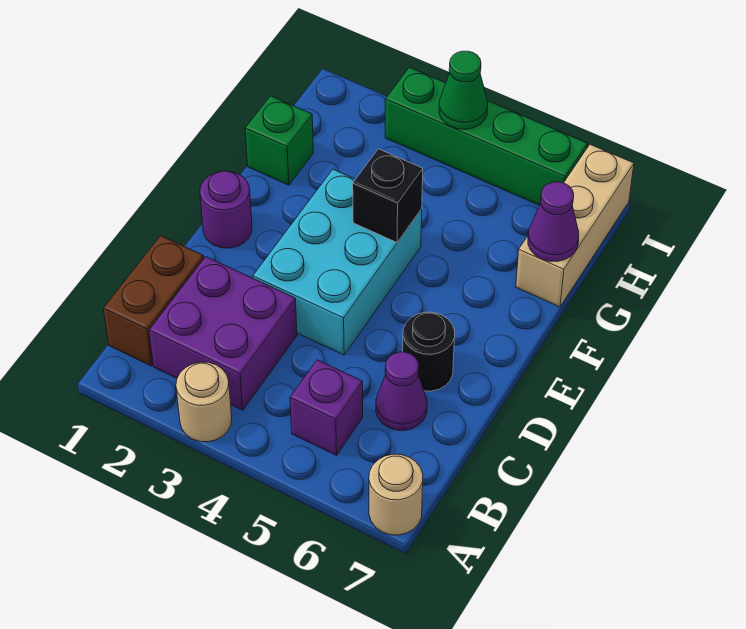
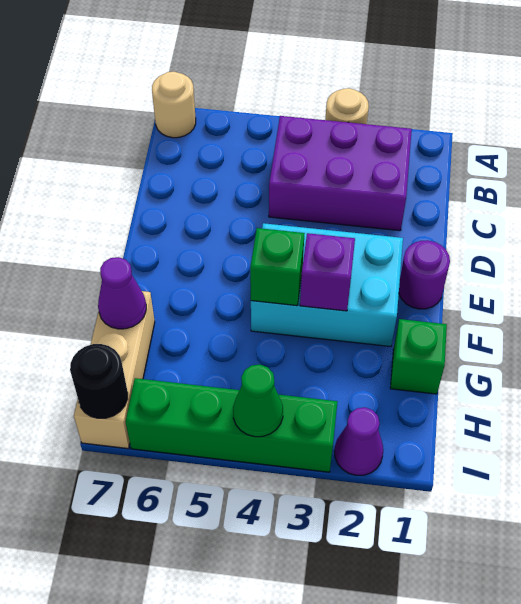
brown brick B1:C1 level 1 -> none
purple brick B2:C3 level 1 -> purple brick B2:C4 level 1
purple brick B5 level 1 -> purple brick F3 level 2
purple cone C6 level 1 -> purple cone I2 level 1
cyan brick D3:F4 level 1 -> cyan brick E2:F4 level 1
black round brick D6 level 1 -> black round brick I7 level 2
black brick F4 level 2 -> green brick F4 level 2

